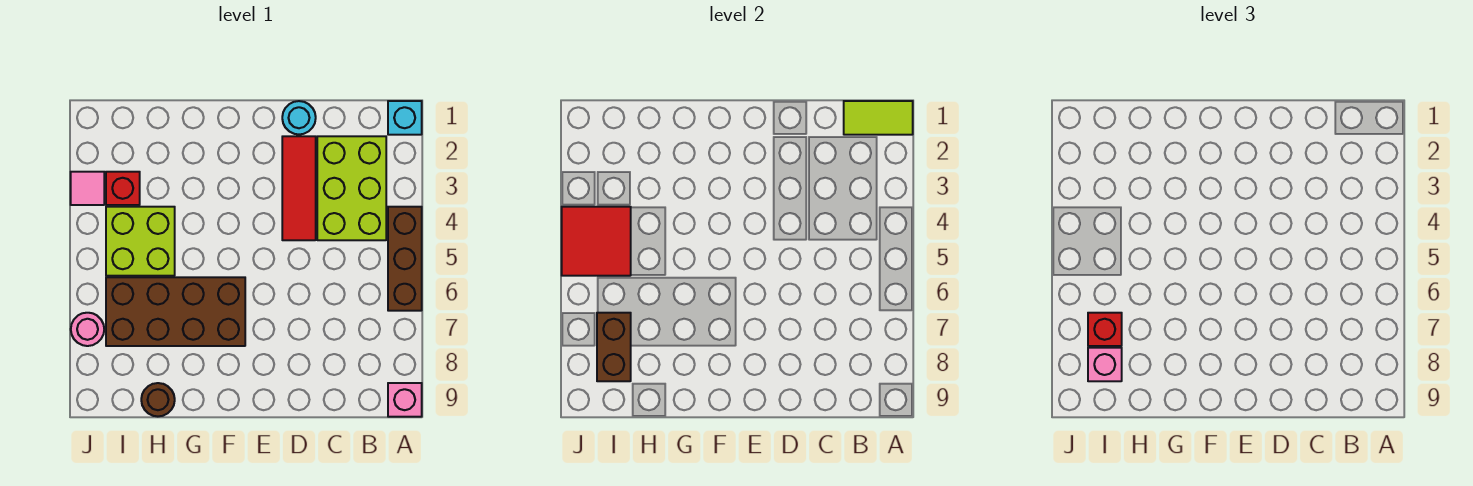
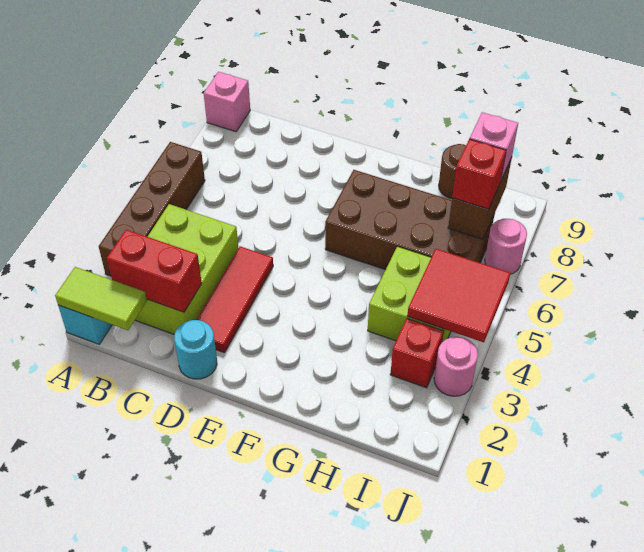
brown brick A4:A6 level 1 -> brown brick A3:A6 level 1
none -> red brick B2:C2 level 2
pink tile J3 level 1 -> pink round brick J3 level 1

